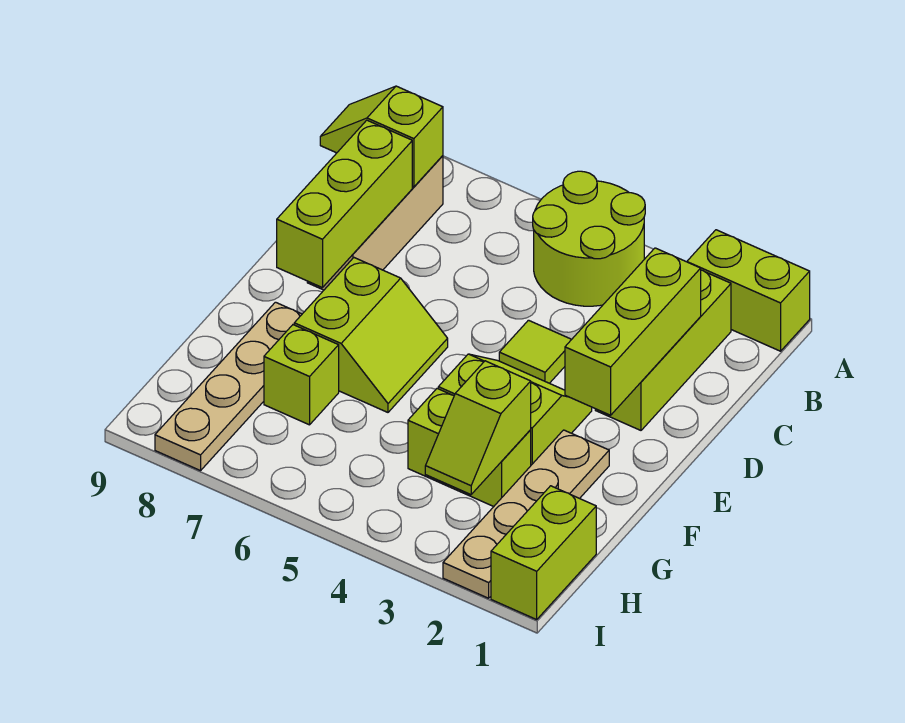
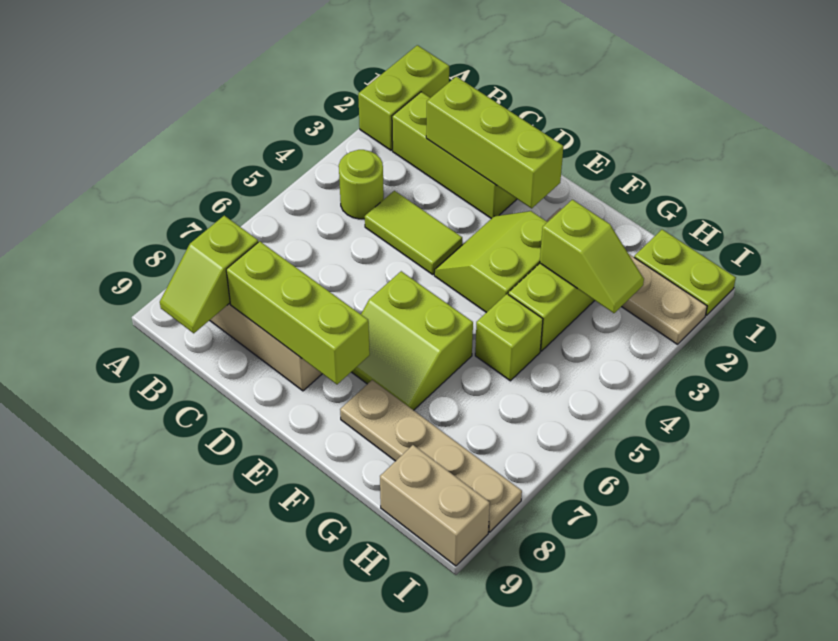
lime round brick A4:B5 level 1 -> lime round brick B4 level 1
lime tile D4 level 1 -> lime tile C4:D4 level 1
lime slope E6:F7 level 1 top 7 -> lime slope E6:F7 level 1 top 6
lime brick G7 level 1 -> lime brick G5 level 1
lime brick H1:I1 level 1 -> lime plate H1:I1 level 1
none -> tan brick H9:I9 level 1

